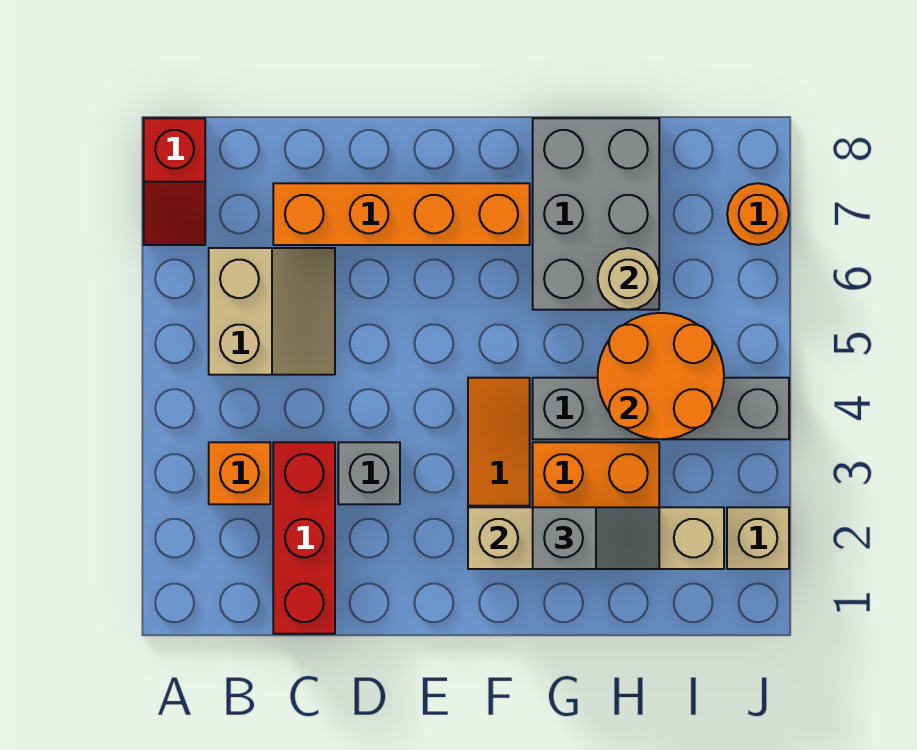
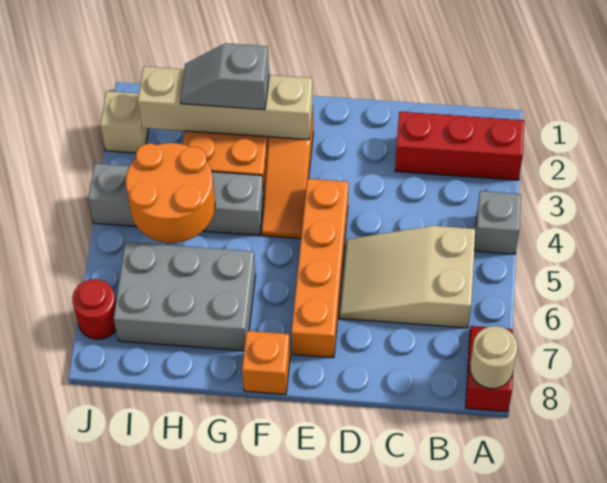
orange brick B3 level 1 -> orange brick F8 level 1
tan slope B5:C6 level 1 top B -> tan slope B5:D6 level 1 top B
red brick C1:C3 level 1 -> red brick A2:C2 level 1
orange brick C7:F7 level 1 -> orange brick E4:E7 level 1
grey brick D3 level 1 -> grey brick A4 level 1
grey brick G6:H8 level 1 -> grey brick G6:I7 level 1
tan round brick H6 level 2 -> tan round brick A8 level 2
orange round brick J7 level 1 -> red round brick J7 level 1

